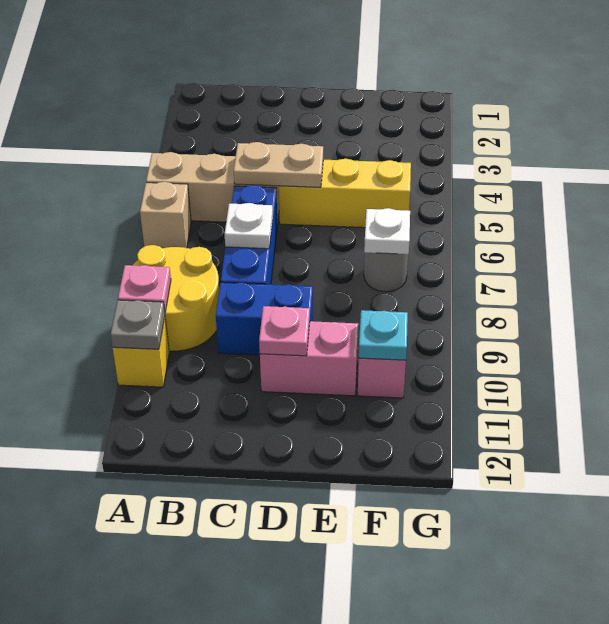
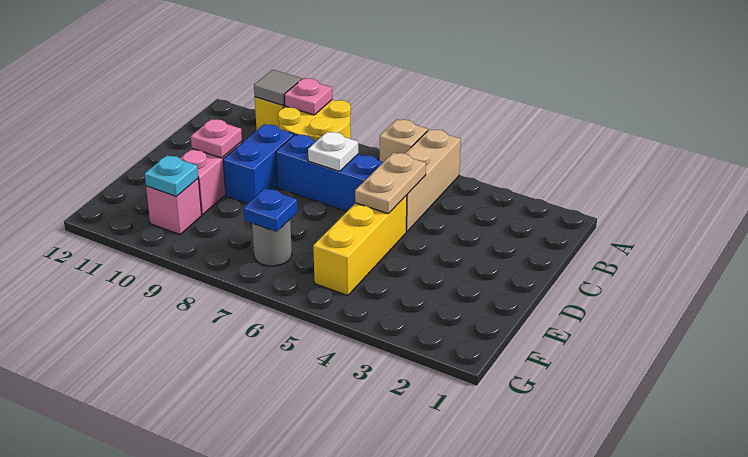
grey plate A10 level 2 -> grey tile A10 level 2
white plate F7 level 2 -> blue plate F7 level 2

